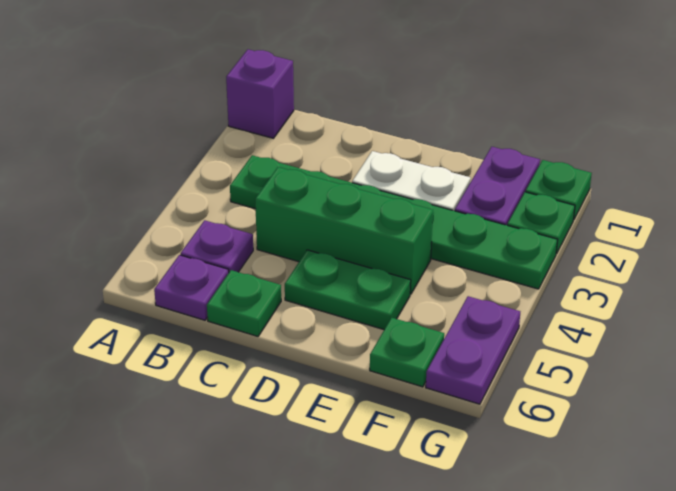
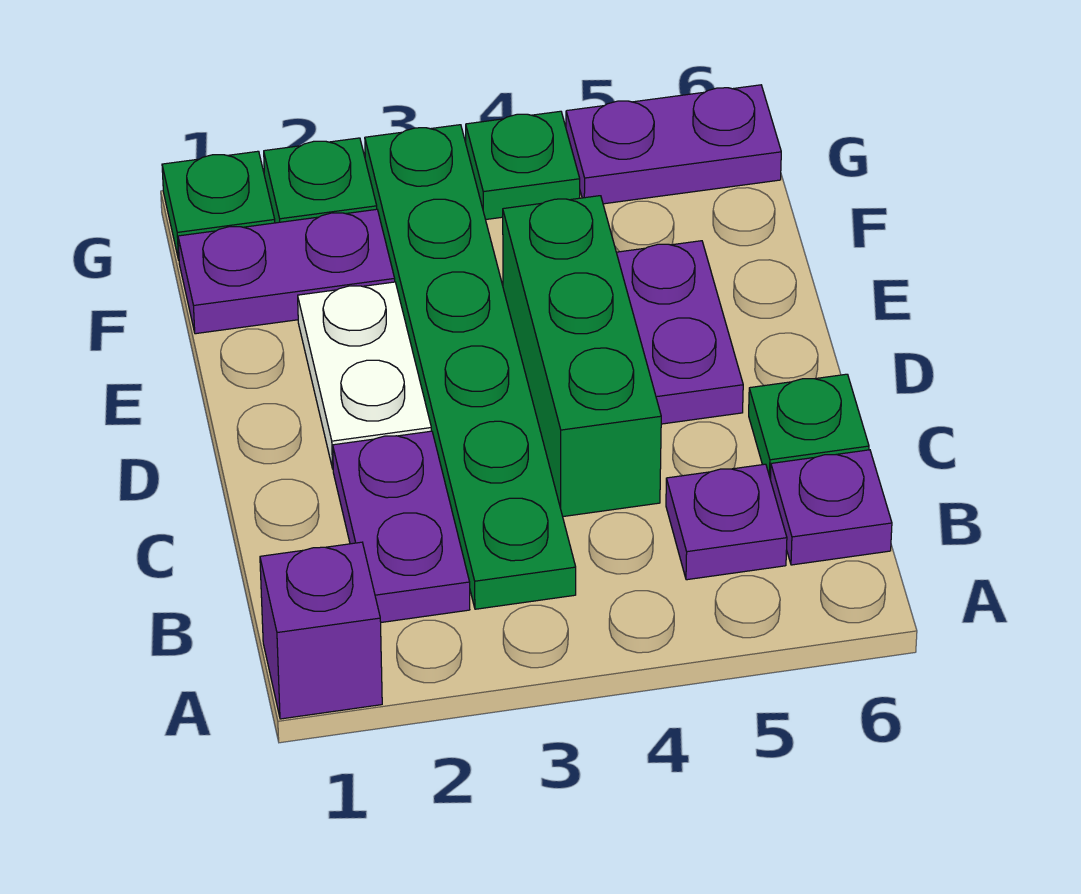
none -> purple plate B2:C2 level 1
green plate D5:E5 level 1 -> purple plate D5:E5 level 1
green plate F6 level 1 -> green plate G4 level 1

